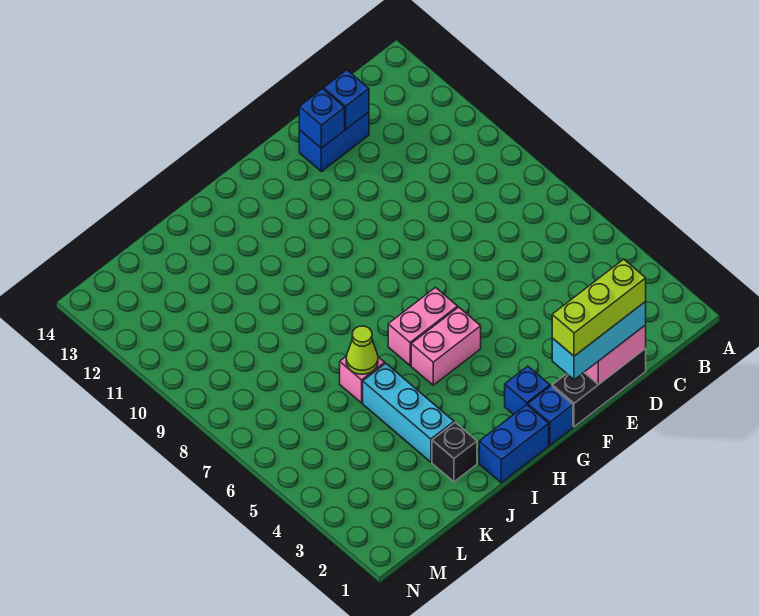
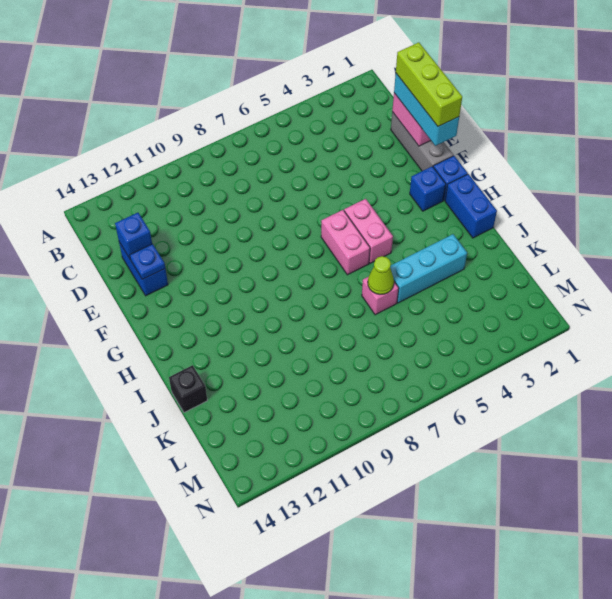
black brick D1:F1 level 1 -> grey brick D1:F1 level 1
blue brick E13 level 2 -> blue plate E13 level 2
black brick J2 level 1 -> black brick J14 level 1

